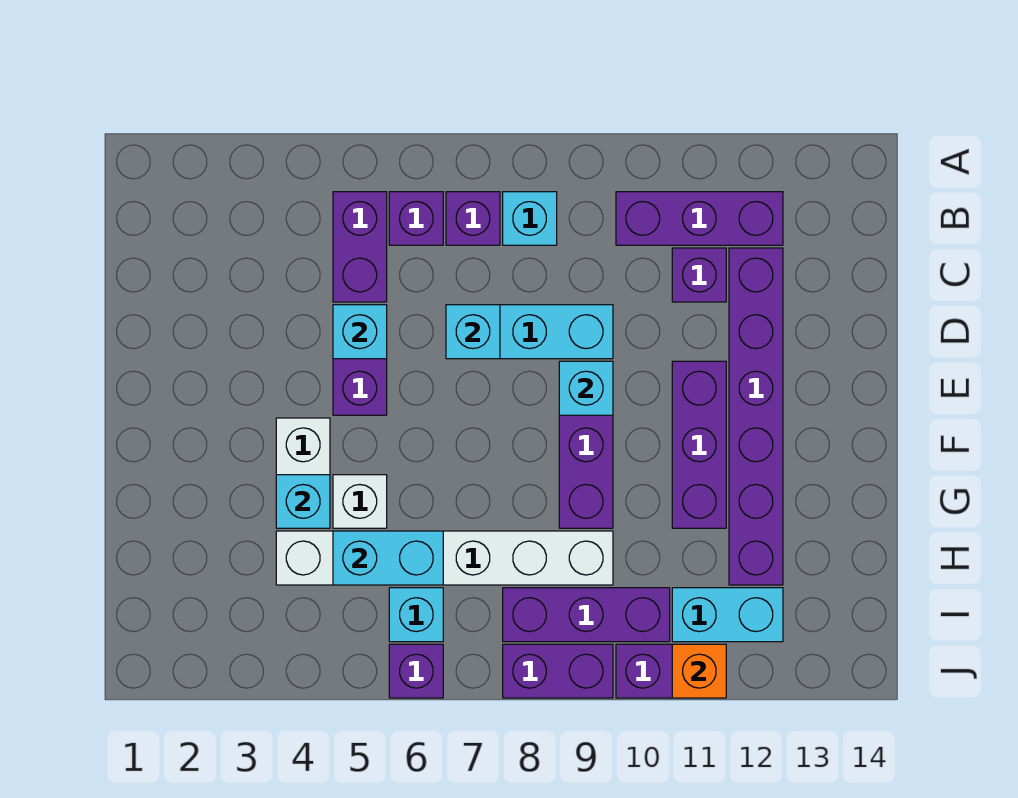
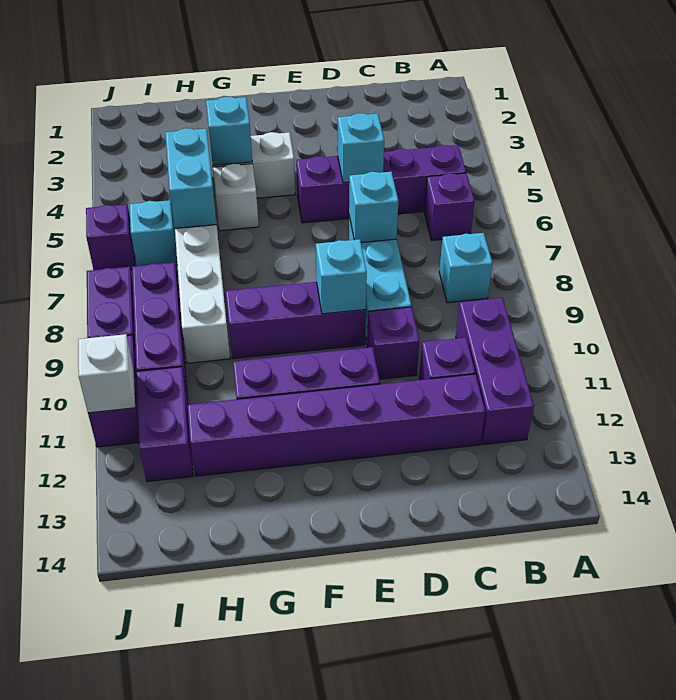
purple brick B7 level 1 -> purple brick D10 level 1
cyan brick I11:I12 level 1 -> purple brick I11:I12 level 1
orange brick J11 level 2 -> white brick J11 level 2

